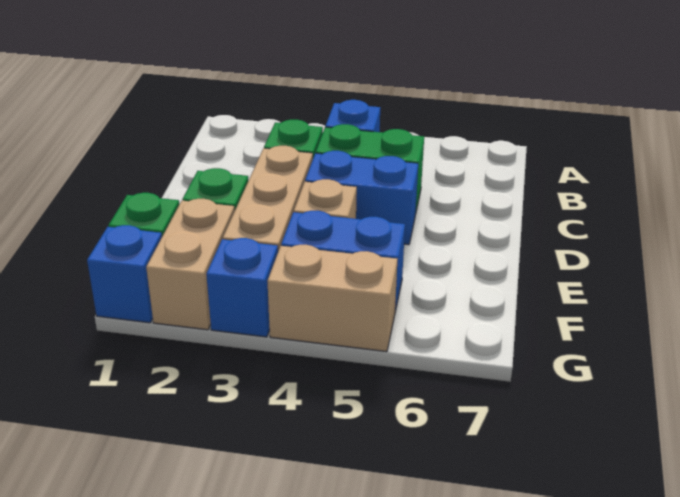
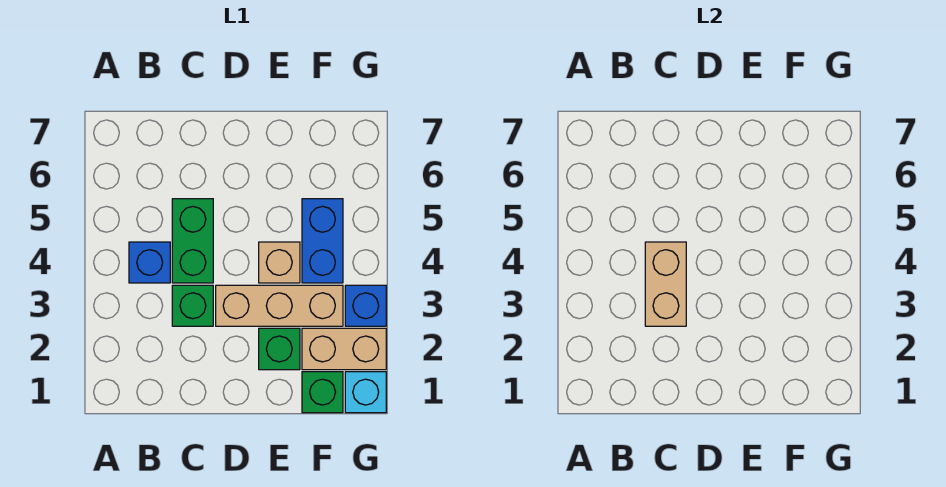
blue brick D4:D5 level 1 -> none
blue brick G1 level 1 -> cyan brick G1 level 1
tan brick G4:G5 level 1 -> tan brick C3:C4 level 2

